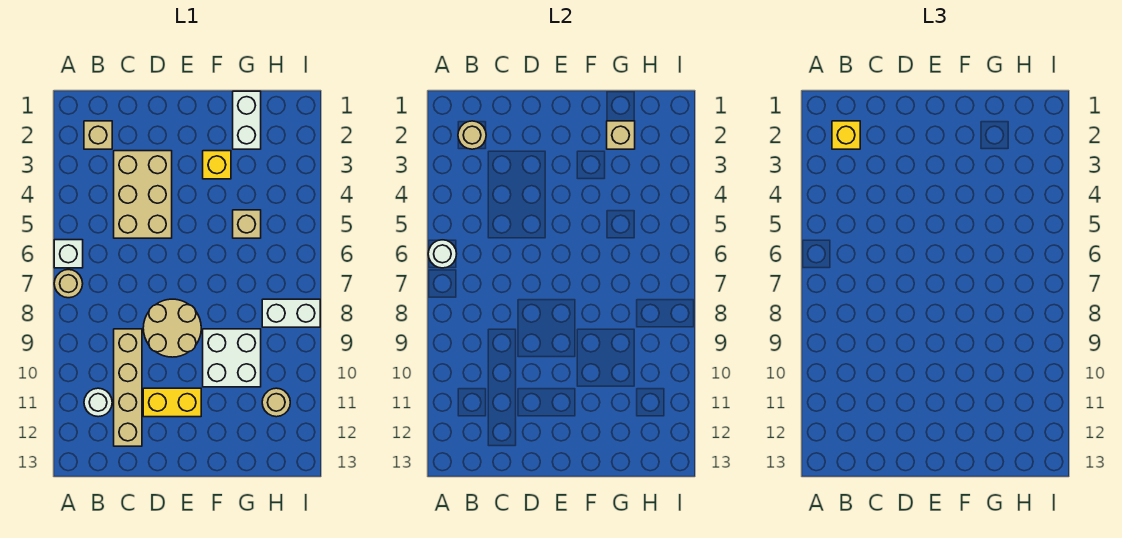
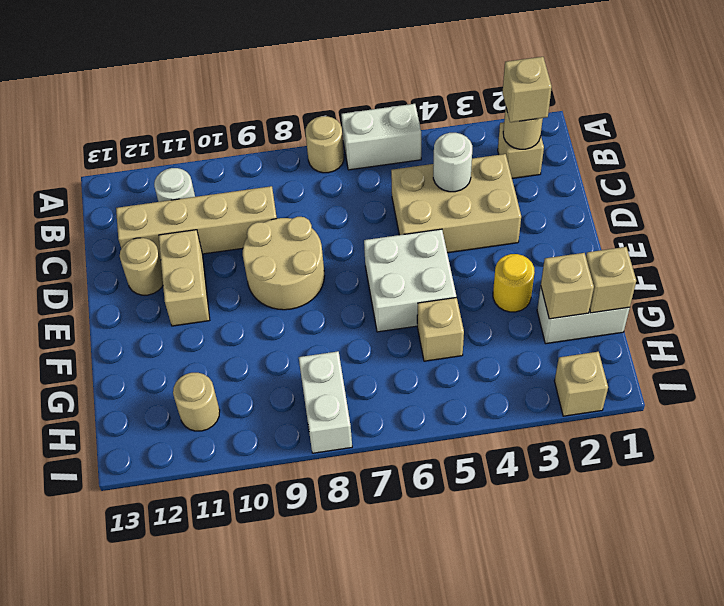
white brick A6 level 1 -> white brick A5:A6 level 1
white round brick A6 level 2 -> white round brick C4 level 2
yellow brick B2 level 3 -> tan brick B2 level 3
yellow brick D11:E11 level 1 -> tan brick D11:E11 level 1
none -> tan round brick D12 level 1
yellow brick F3 level 1 -> yellow round brick F3 level 1
white brick F9:G10 level 1 -> white brick E5:F6 level 1
none -> tan brick G1 level 2
none -> tan brick I2 level 1

